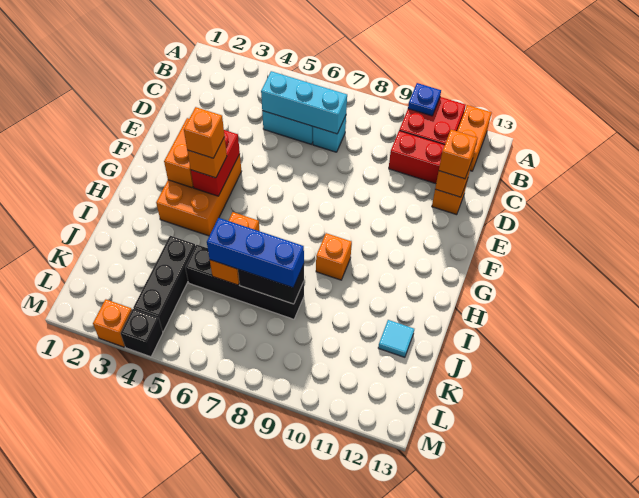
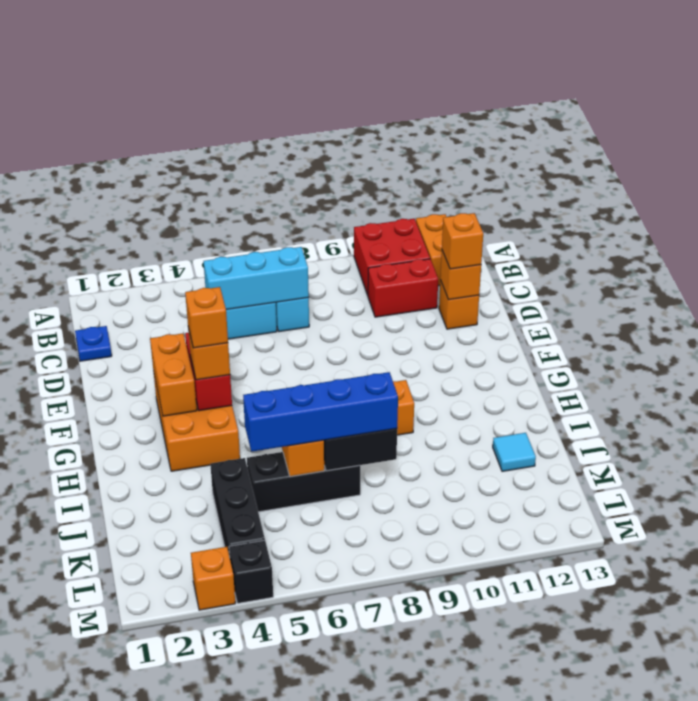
blue plate A10 level 2 -> blue plate C1 level 1
black brick J5:J8 level 1 -> black brick J5:J7 level 1
blue brick J6:J8 level 3 -> blue brick J5:J8 level 3

